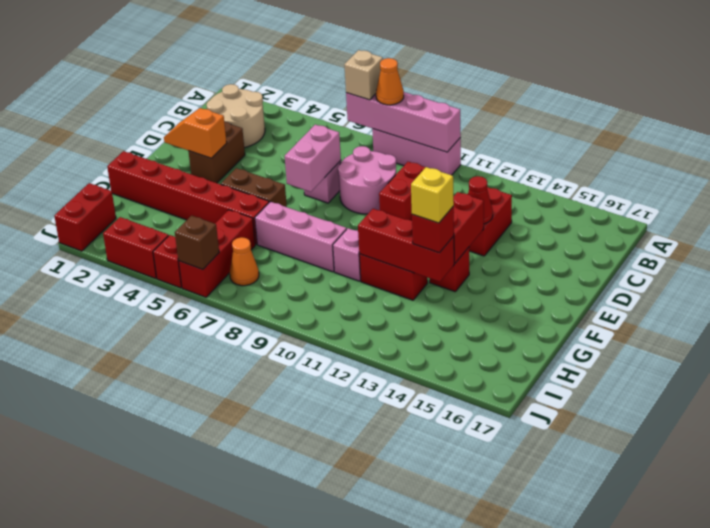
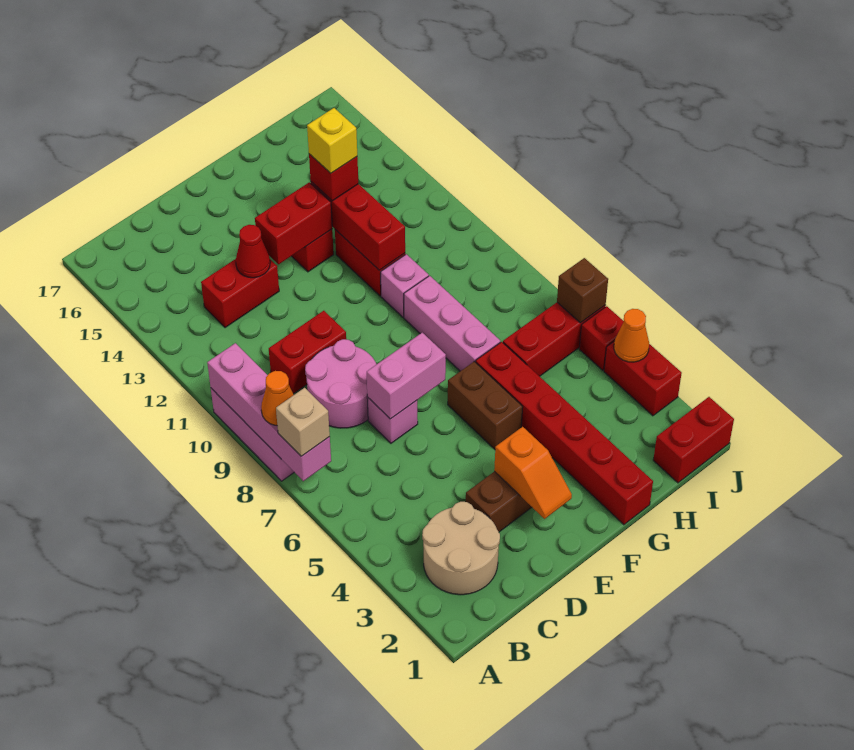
orange cone I7 level 1 -> orange cone J4 level 2

